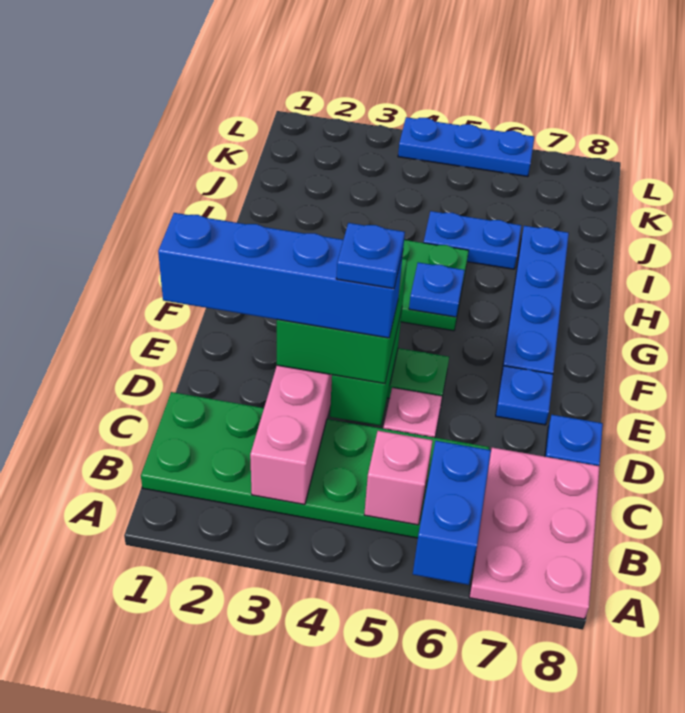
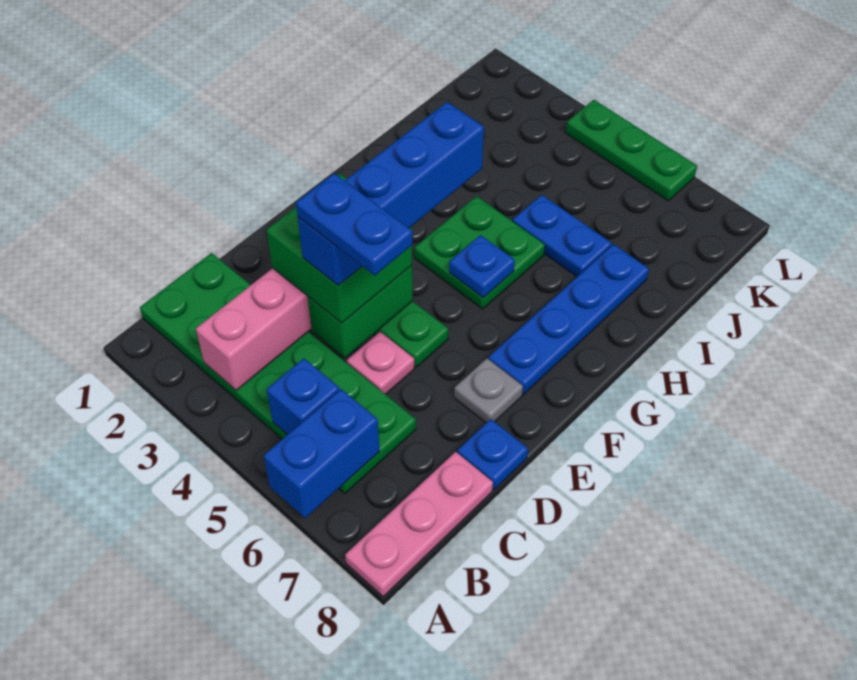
pink plate A7:C8 level 1 -> pink plate A8:C8 level 1
pink brick B5 level 2 -> blue brick B5 level 2
blue brick D1:D4 level 4 -> blue brick D4:G4 level 4
blue plate D4 level 5 -> blue plate D4:D5 level 5
blue plate E7 level 1 -> grey plate E7 level 1
blue plate L4:L6 level 1 -> green plate L4:L6 level 1

